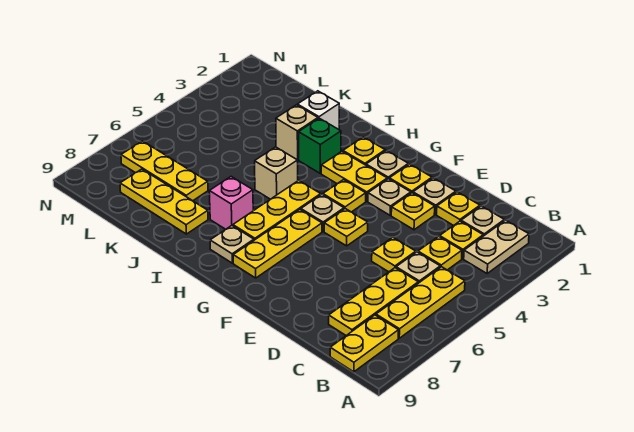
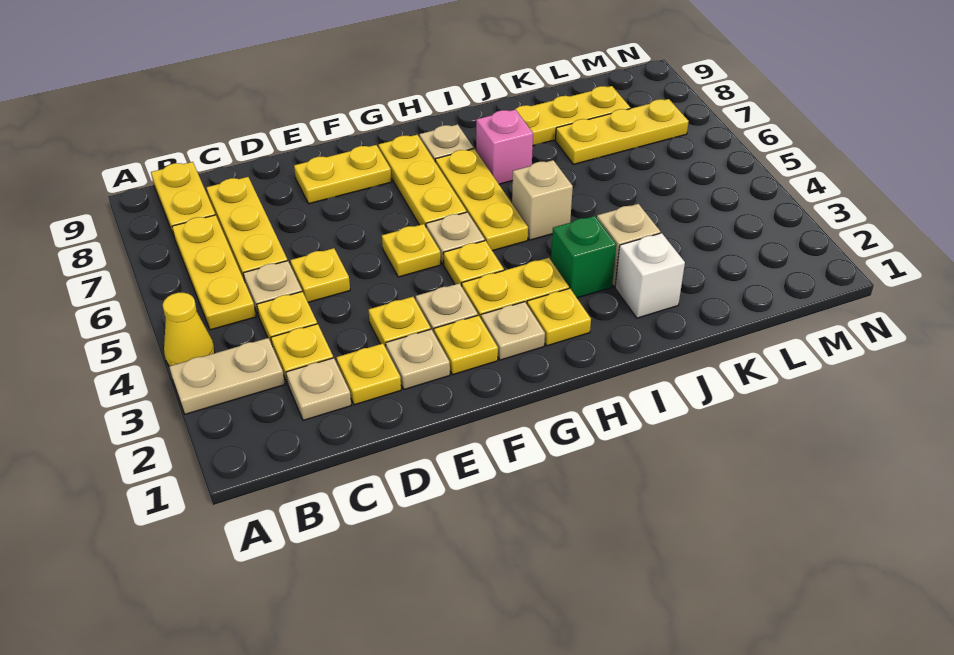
none -> yellow cone A4 level 1
tan plate B2:B3 level 1 -> tan plate A3:B3 level 1
none -> yellow plate E8:F8 level 1

